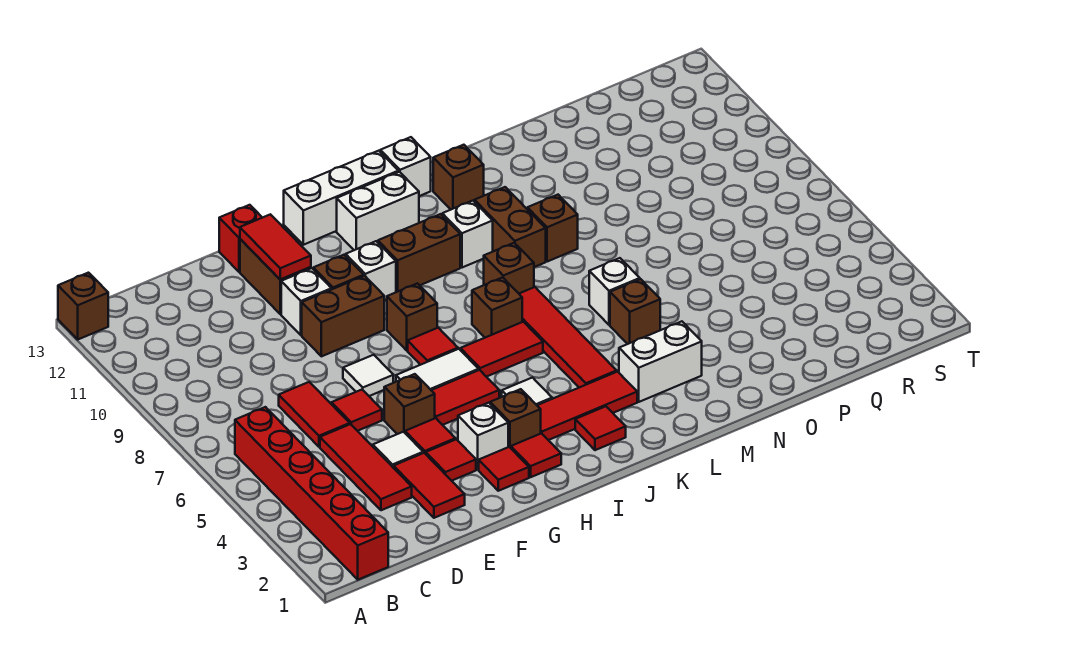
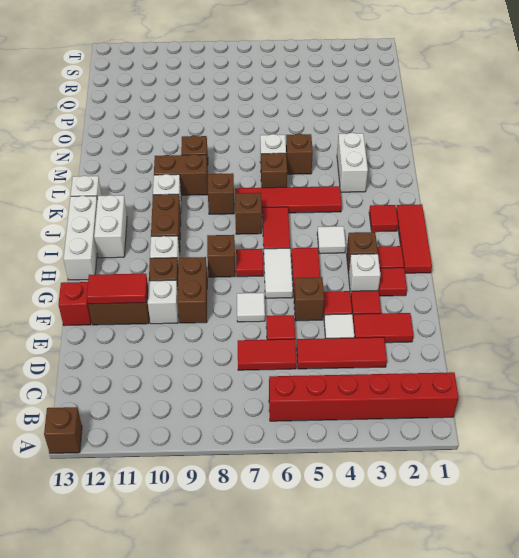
red tile I3:K3 level 1 -> red tile H1:J1 level 1
brown brick L12 level 1 -> brown brick L6 level 1

